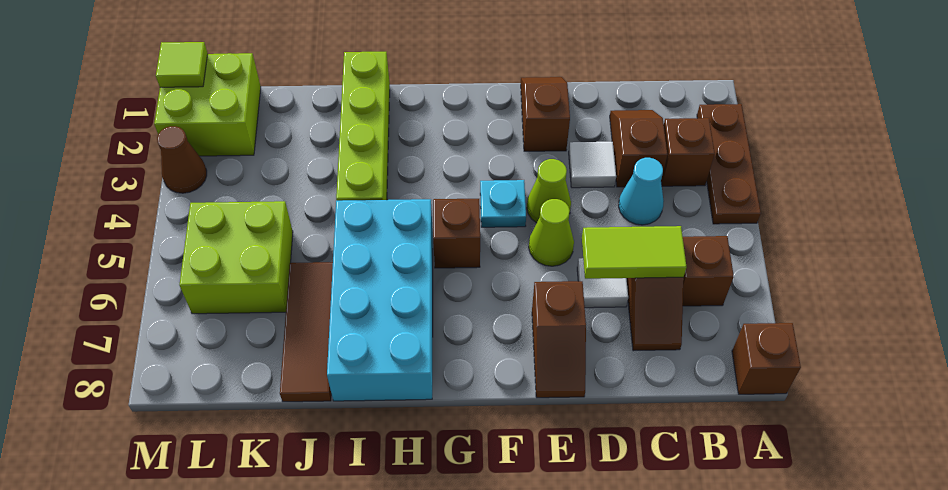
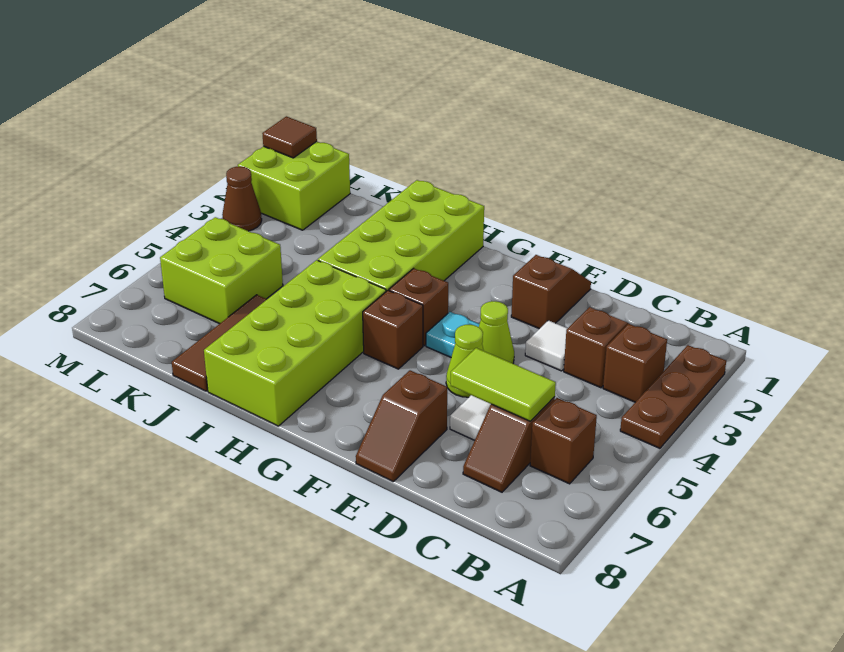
brown brick A8 level 1 -> brown brick G4 level 1
cyan cone C4 level 1 -> none
cyan brick H5:I8 level 1 -> lime brick H5:I8 level 1
lime brick I1:I4 level 1 -> lime brick H1:I4 level 1
lime tile M1 level 2 -> brown tile M1 level 2

